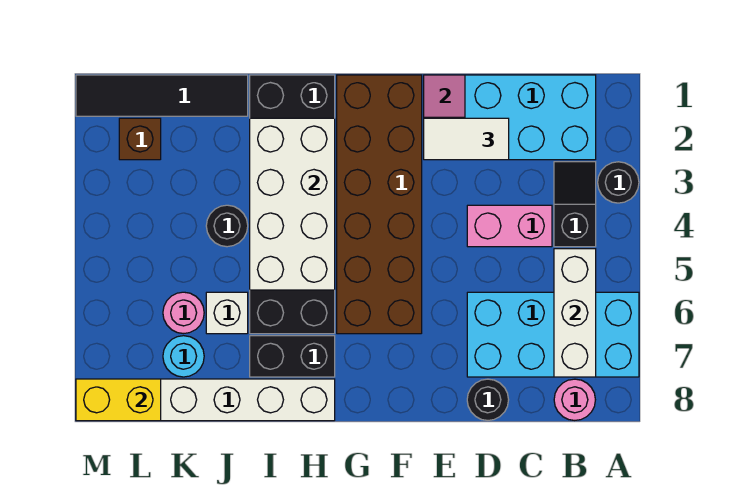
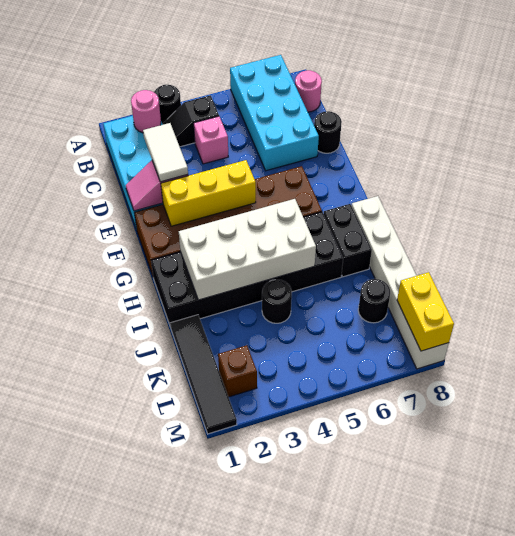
white brick B5:B7 level 2 -> none
pink brick C4:D4 level 1 -> pink brick C4 level 1
none -> yellow brick F2:F4 level 2
white brick J6 level 1 -> none
pink round brick K6 level 1 -> pink round brick B2 level 2
cyan round brick K7 level 1 -> black round brick K7 level 1

